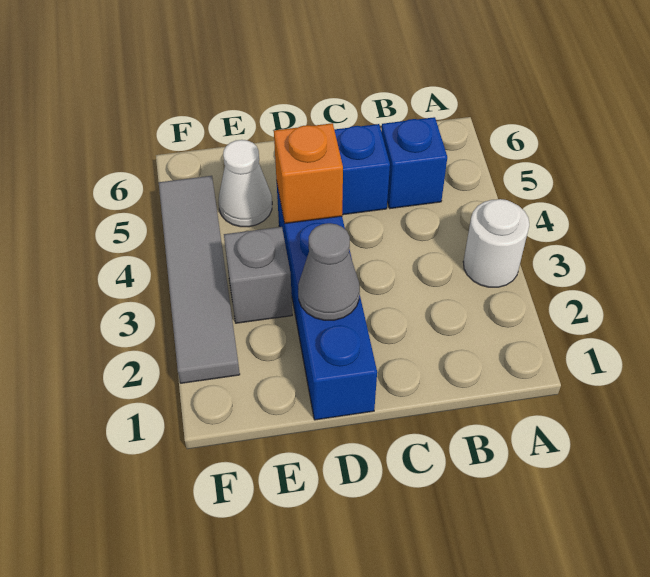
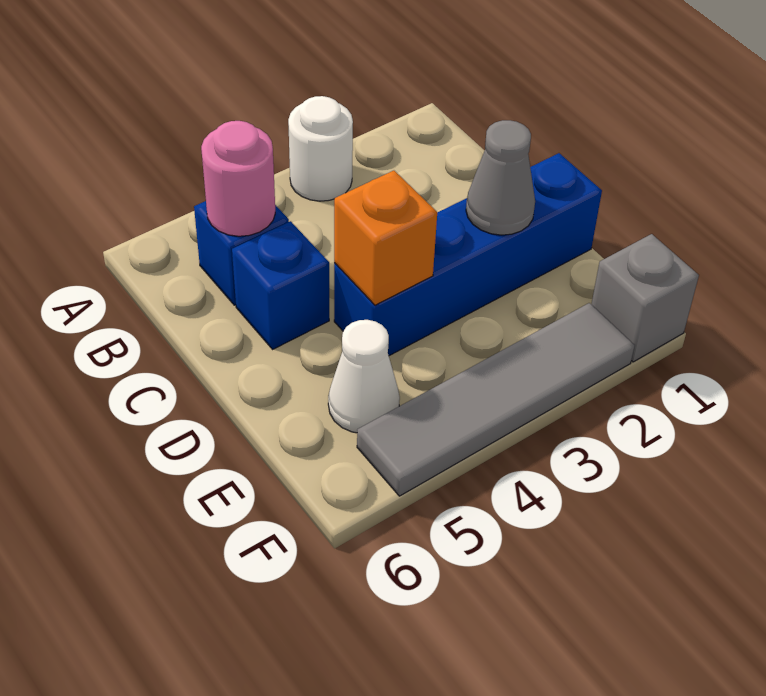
none -> pink round brick B5 level 2
grey brick E3 level 1 -> grey brick F1 level 1

